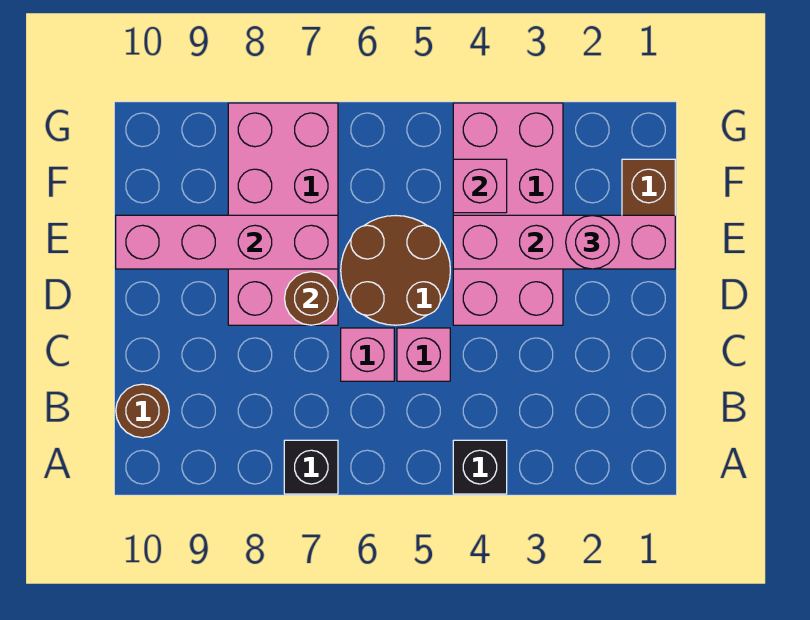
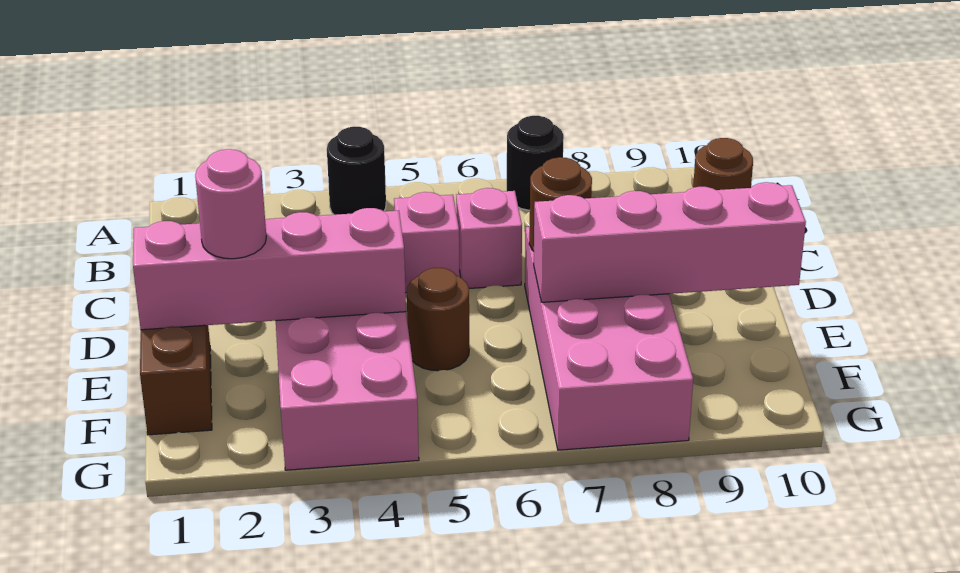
black brick A4 level 1 -> black round brick A4 level 1
black brick A7 level 1 -> black round brick A7 level 1
brown round brick D5:E6 level 1 -> brown round brick E5 level 1
pink brick F4 level 2 -> none

